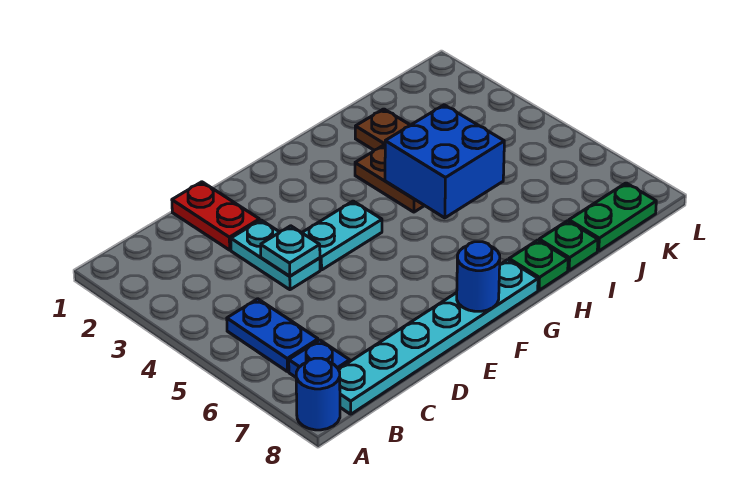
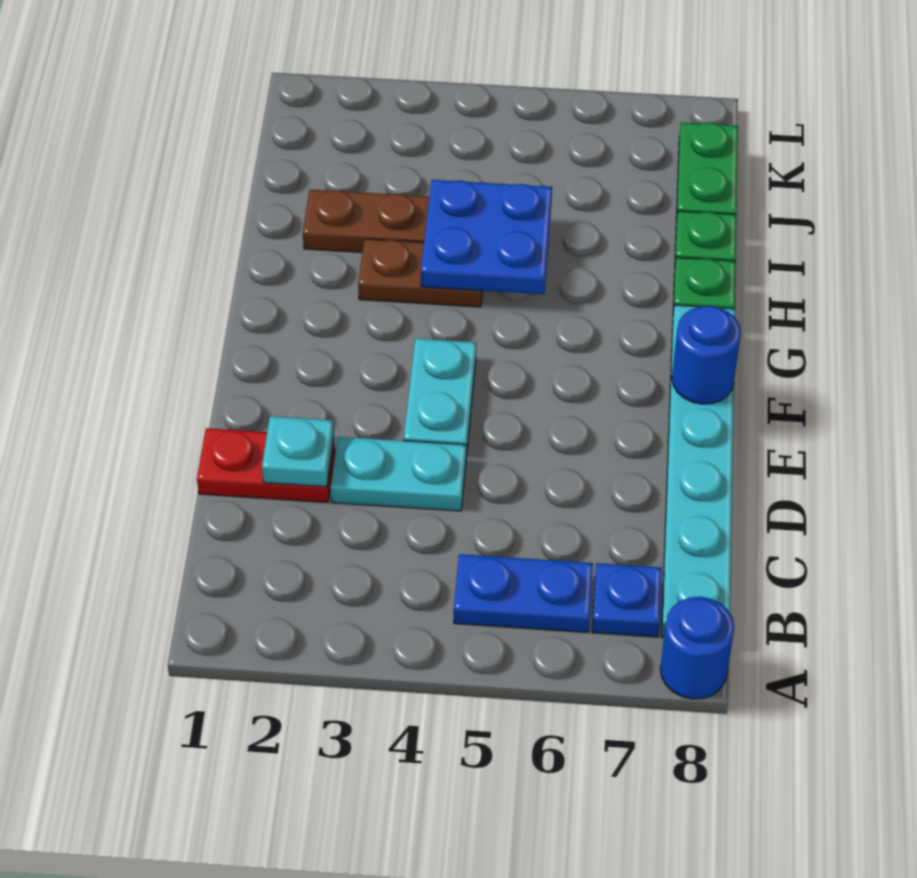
cyan plate D4 level 2 -> cyan plate D2 level 2
blue brick H4:I5 level 2 -> blue plate H4:I5 level 2

